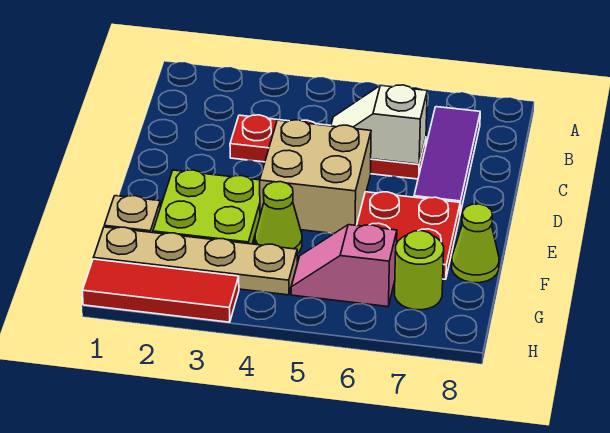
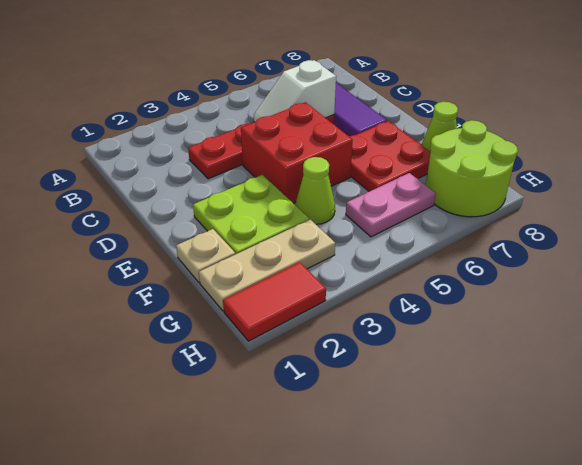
tan brick D4:E5 level 1 -> red brick D4:E5 level 1
tan plate G1:G4 level 1 -> tan plate G1:G3 level 1
pink slope G5:G6 level 1 top 6 -> pink plate G5:G6 level 1
lime round brick G7 level 1 -> lime round brick G7:H8 level 1
red tile H1:H3 level 1 -> red tile H1:H2 level 1

